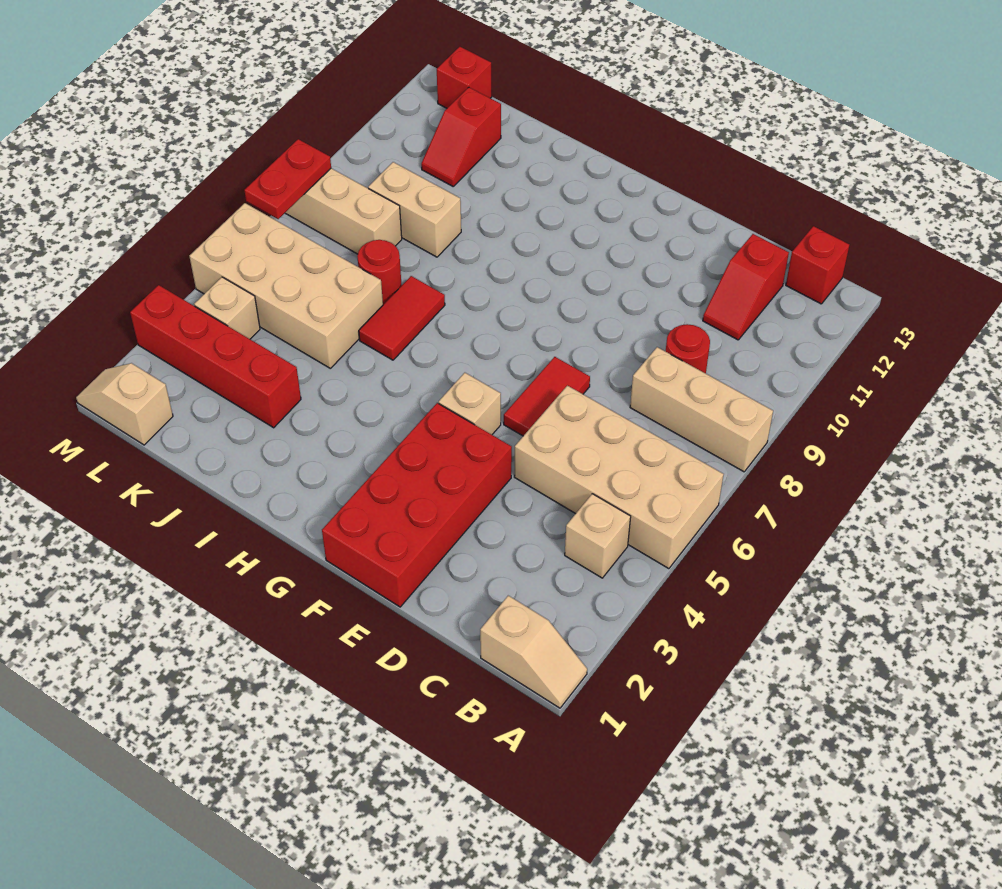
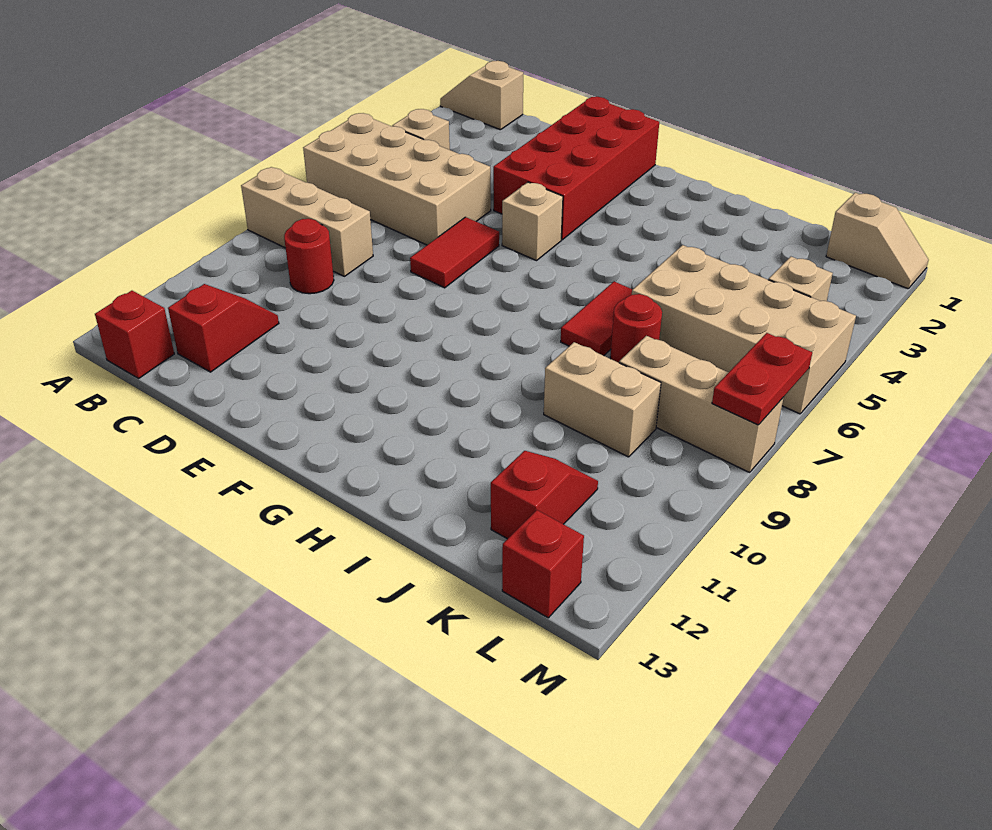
red brick J3:M3 level 1 -> none

